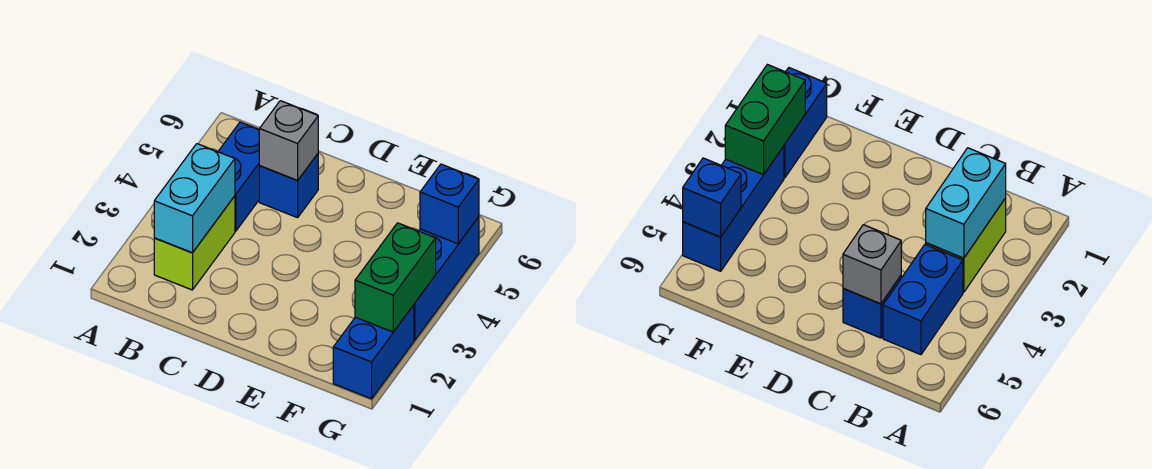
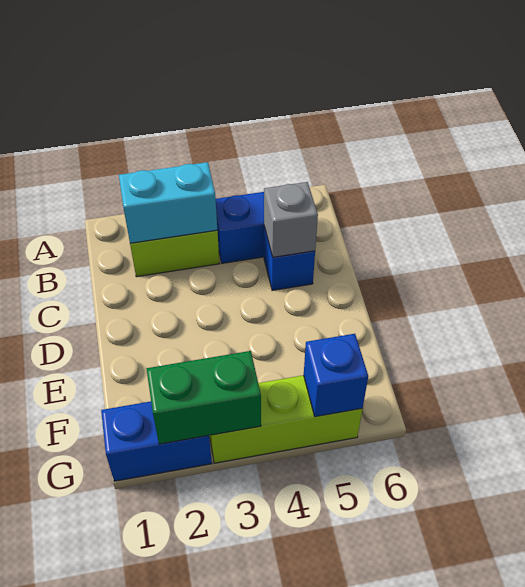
blue brick G3:G5 level 1 -> lime brick G3:G5 level 1

